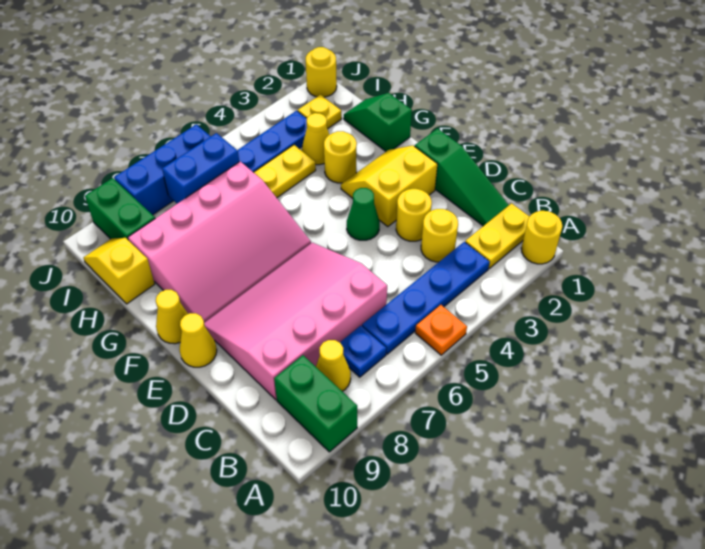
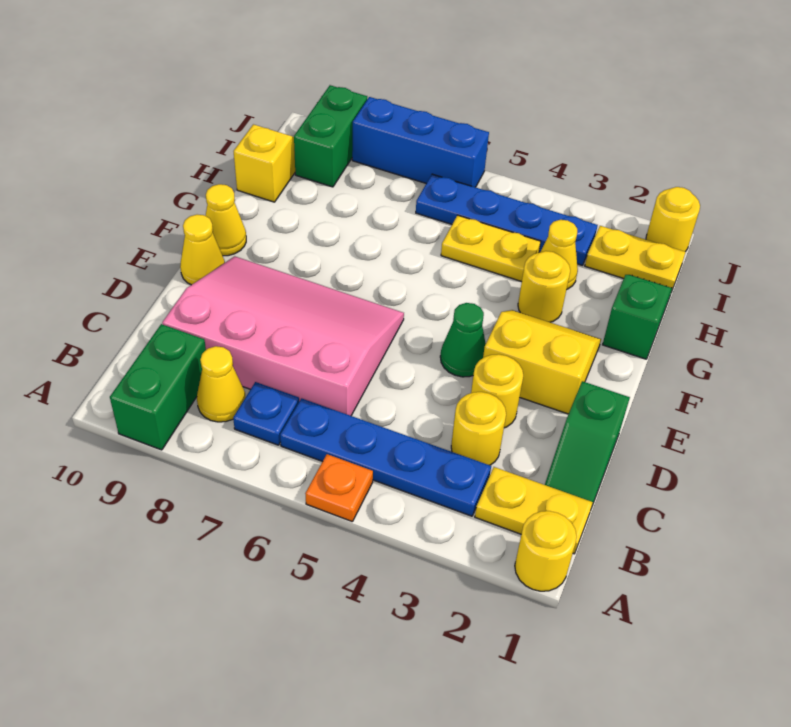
green slope C1:E1 level 1 top E -> green slope C1:D1 level 1 top D
pink slope F6:H9 level 1 top H -> none
yellow plate I2 level 1 -> yellow plate I1:I2 level 1
blue brick I6:I7 level 2 -> none

